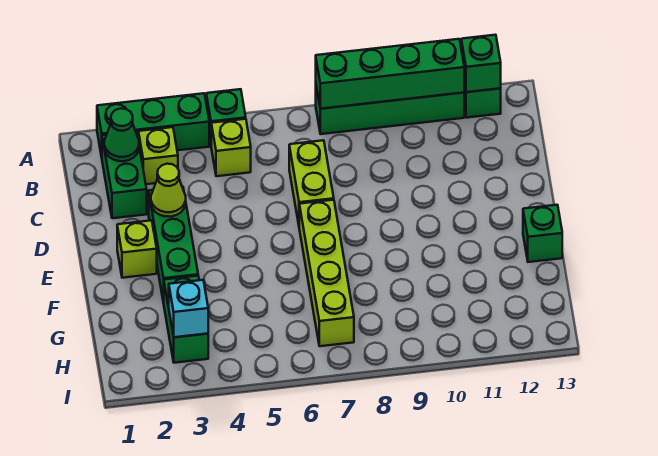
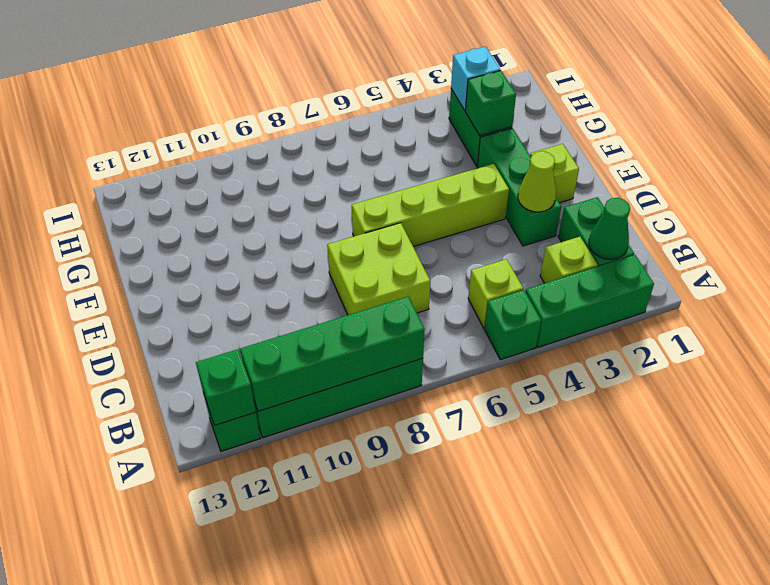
lime brick C7:D7 level 1 -> lime brick C7:D8 level 1
lime brick E7:H7 level 1 -> lime brick E4:E7 level 1
green brick F13 level 1 -> green brick G3 level 2

